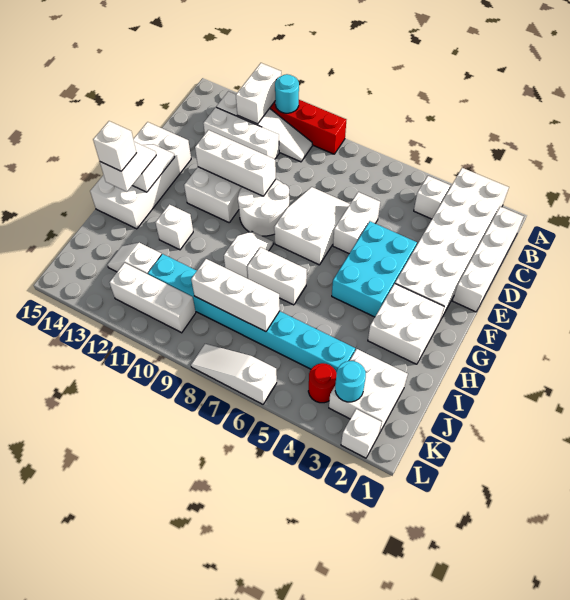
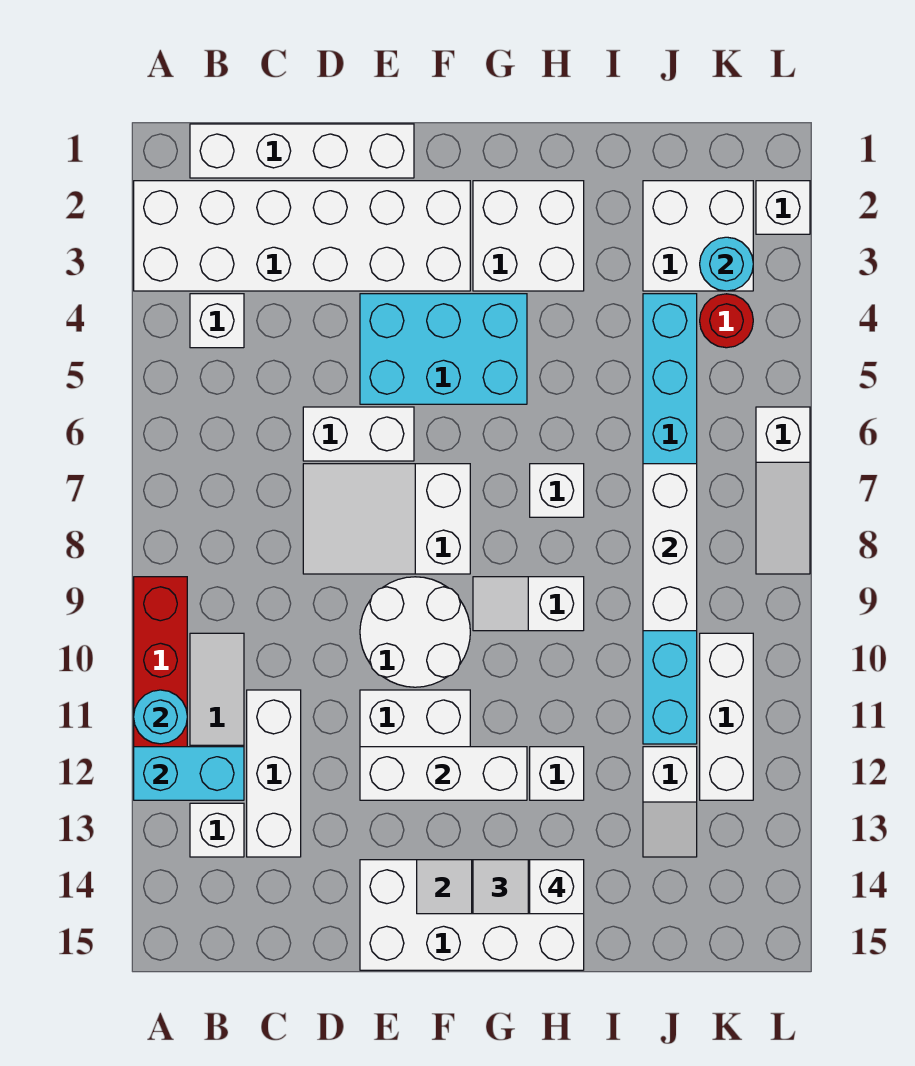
white brick A12:B12 level 2 -> cyan brick A12:B12 level 2
white brick E10:E12 level 2 -> white brick E12:G12 level 2
white brick H7:H8 level 1 -> white brick H7 level 1

